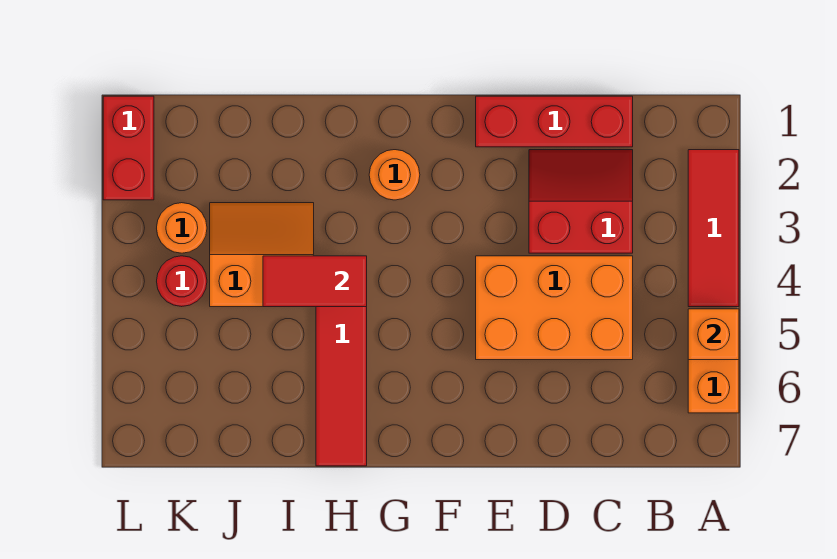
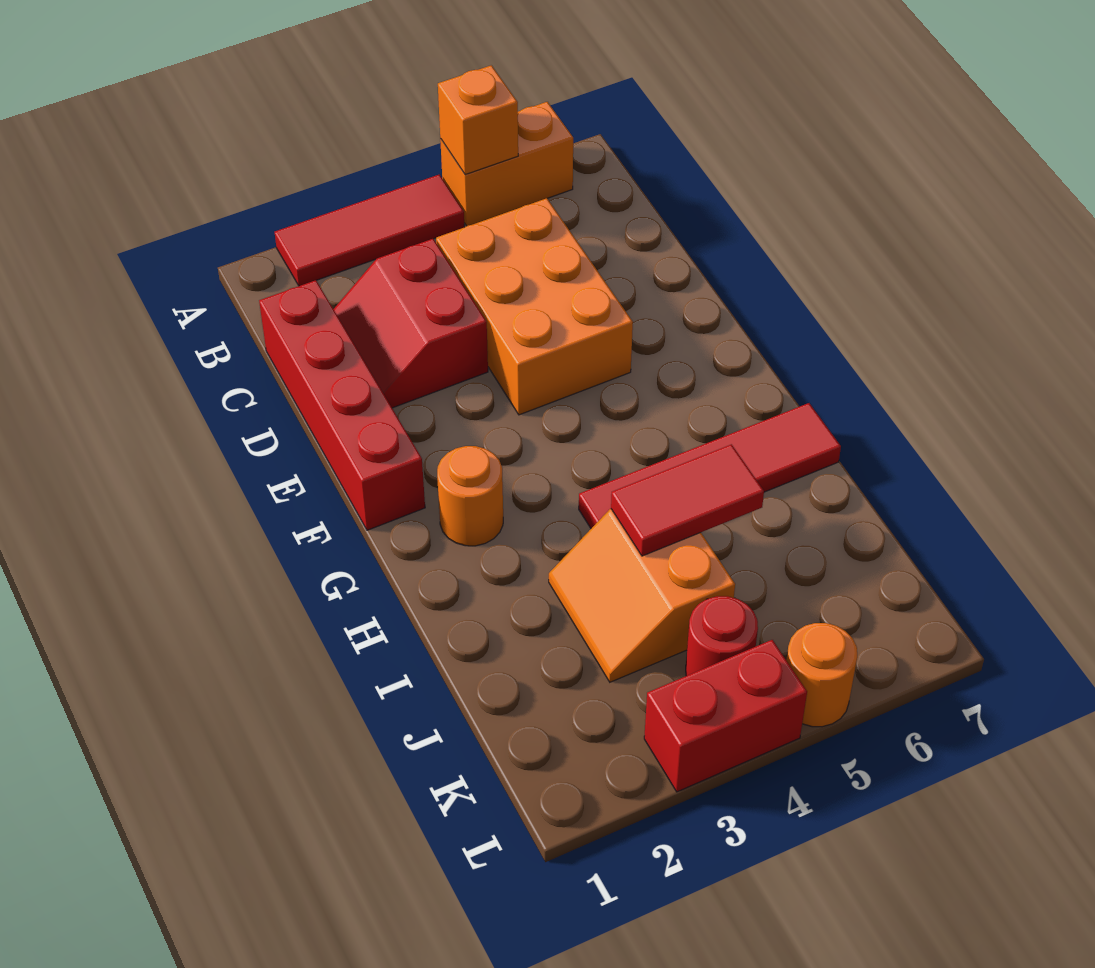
red brick C1:E1 level 1 -> red brick C1:F1 level 1
red tile H4:I4 level 2 -> red tile I4:I5 level 2
orange round brick K3 level 1 -> orange round brick L5 level 1
red brick L1:L2 level 1 -> red brick L3:L4 level 1

